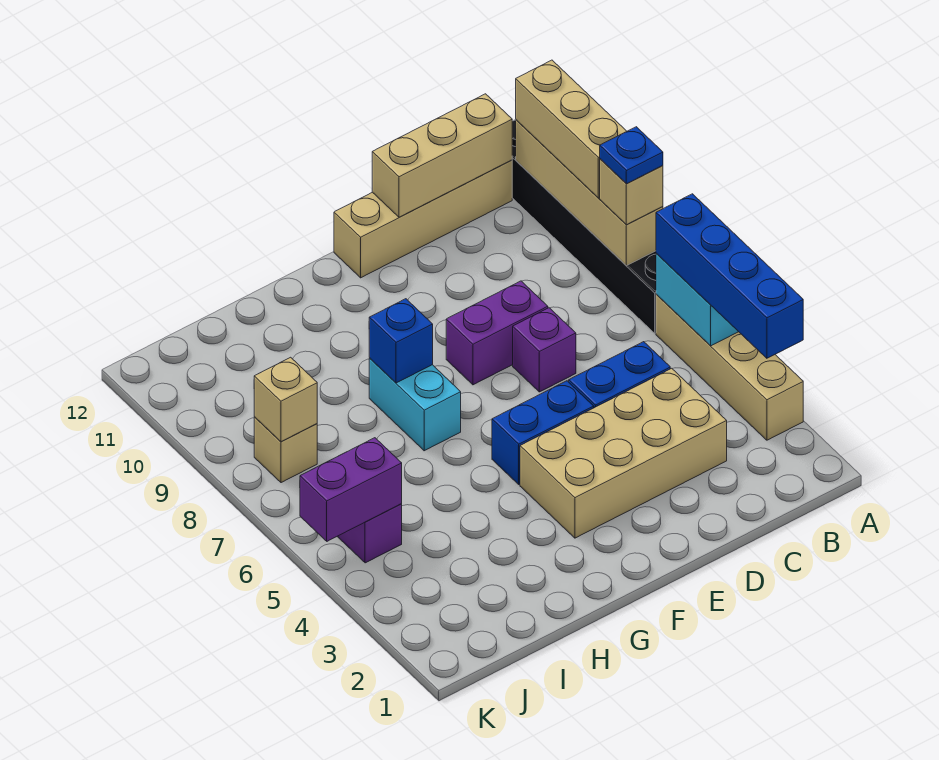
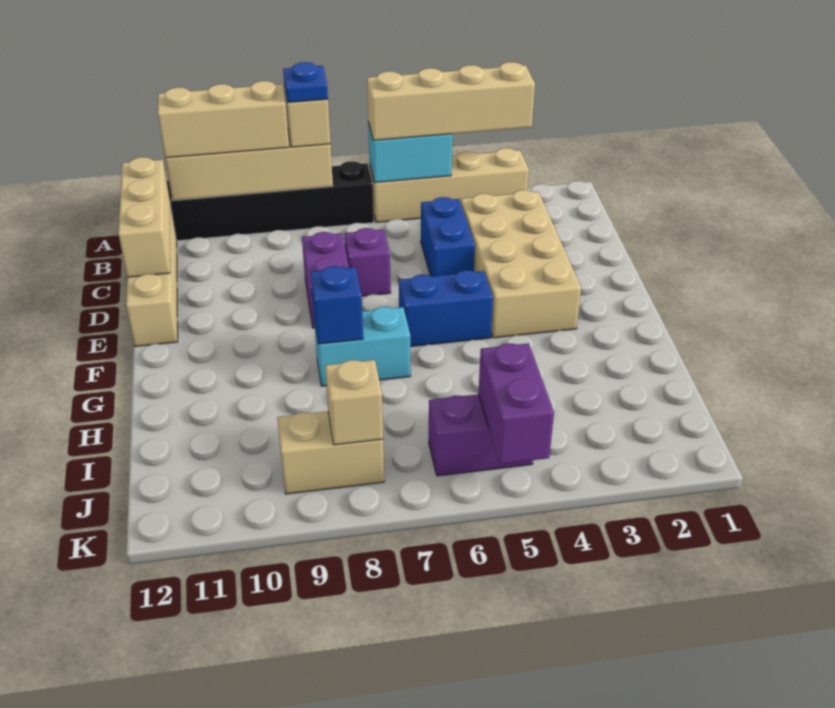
blue brick A3:A6 level 3 -> tan brick A3:A6 level 3
blue brick E5:F5 level 1 -> blue brick F5:F6 level 1
tan brick J8 level 1 -> tan brick J8:J9 level 1

